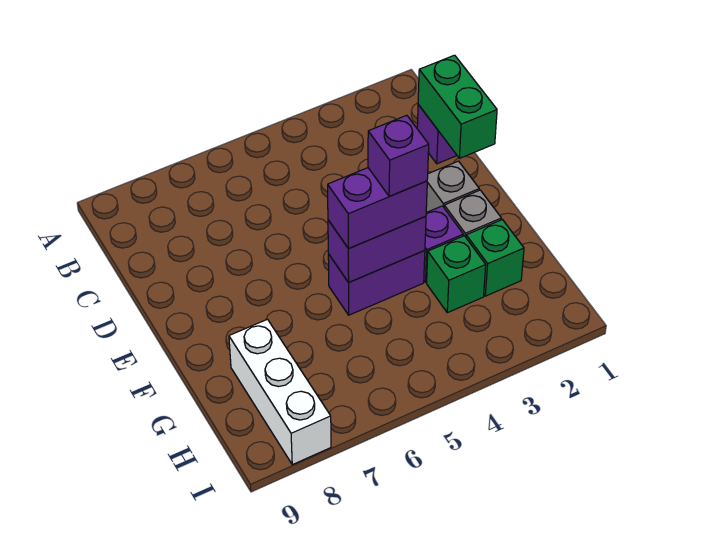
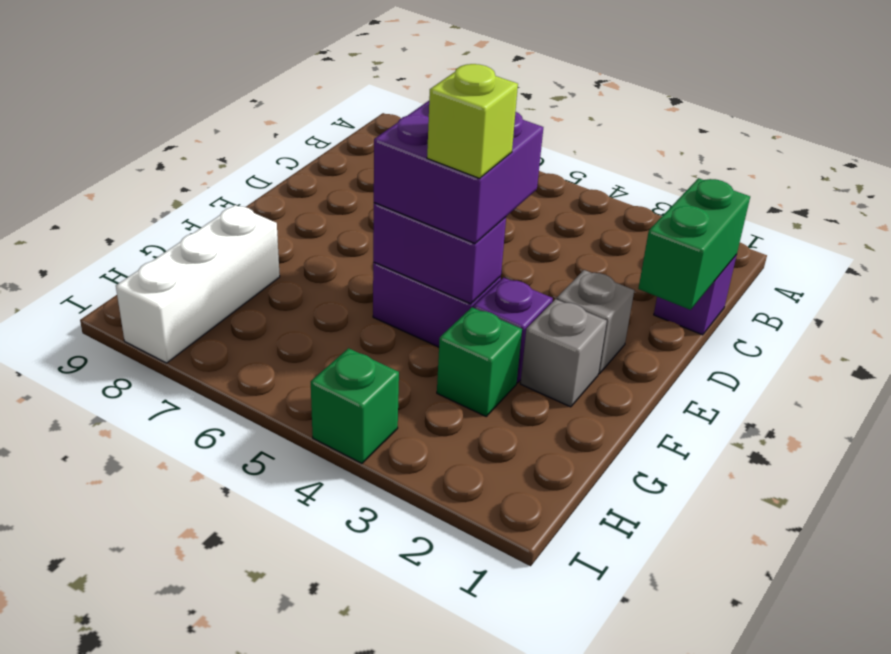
purple brick F4:F5 level 3 -> purple brick E4:F5 level 3
purple brick F4 level 4 -> lime brick F4 level 4
green brick G2 level 1 -> green brick I4 level 1

